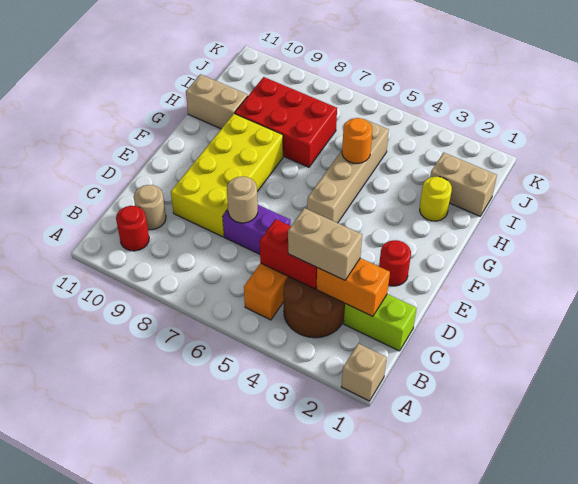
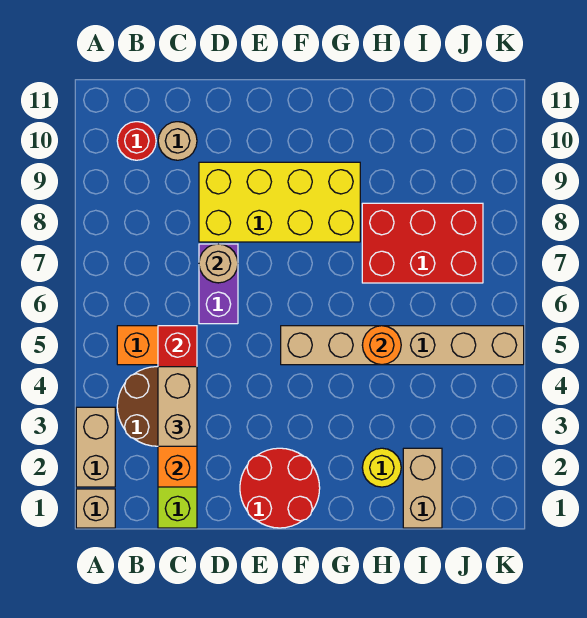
red round brick E2 level 1 -> red round brick E1:F2 level 1
tan brick F5:I5 level 1 -> tan brick F5:K5 level 1
red brick H7:I9 level 1 -> red brick H7:J8 level 1
tan brick H10:H11 level 1 -> tan brick A2:A3 level 1

